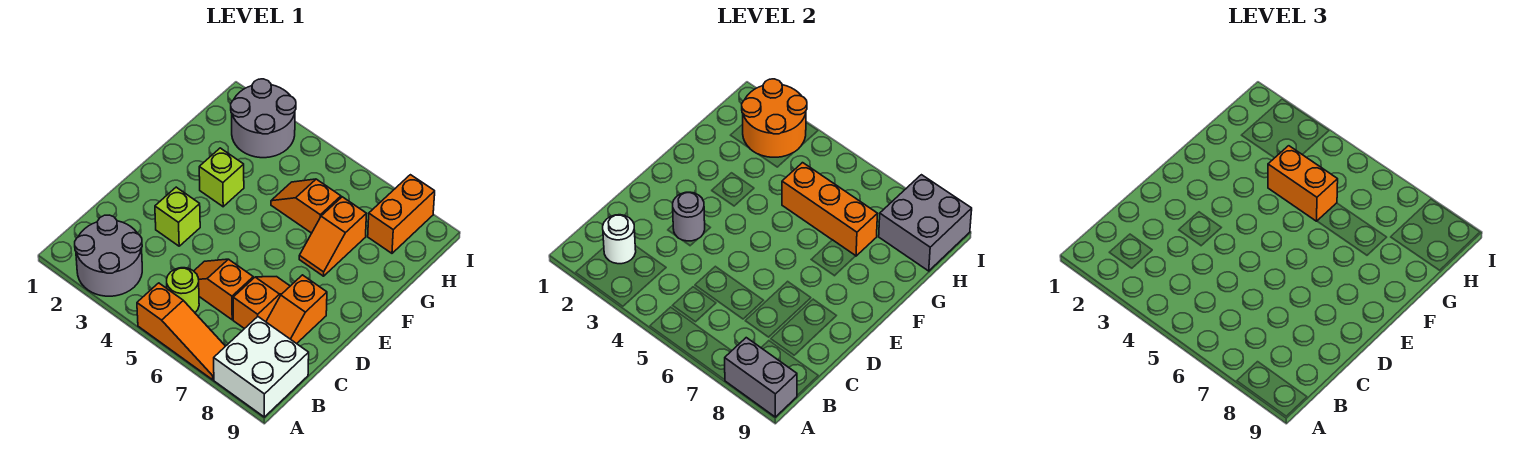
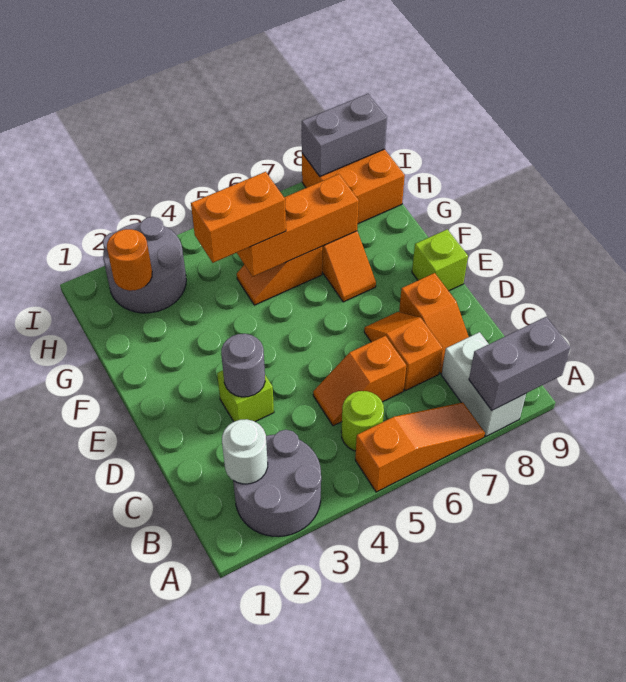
white brick A8:B9 level 1 -> white brick A8:B8 level 1
lime brick F3 level 1 -> lime brick E9 level 1
orange round brick H2:I3 level 2 -> orange round brick H2 level 2
orange brick H8:I8 level 1 -> orange brick H8:I9 level 1
grey brick H8:I9 level 2 -> grey brick I8:I9 level 2

